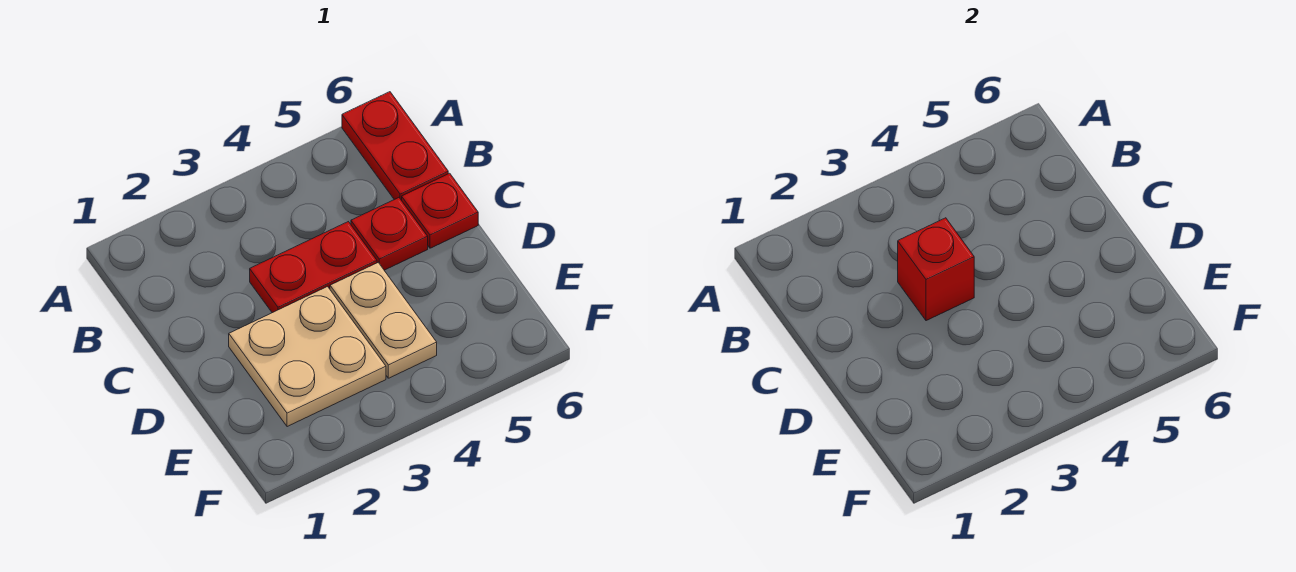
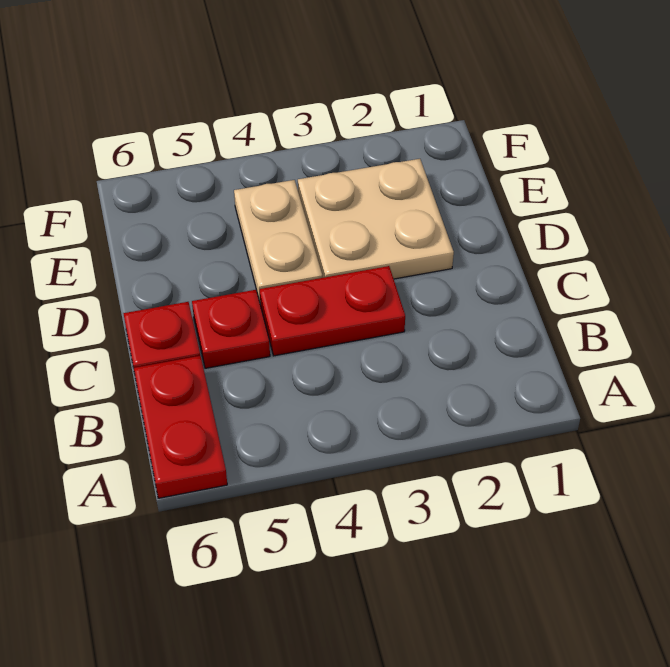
red brick C3 level 2 -> none

